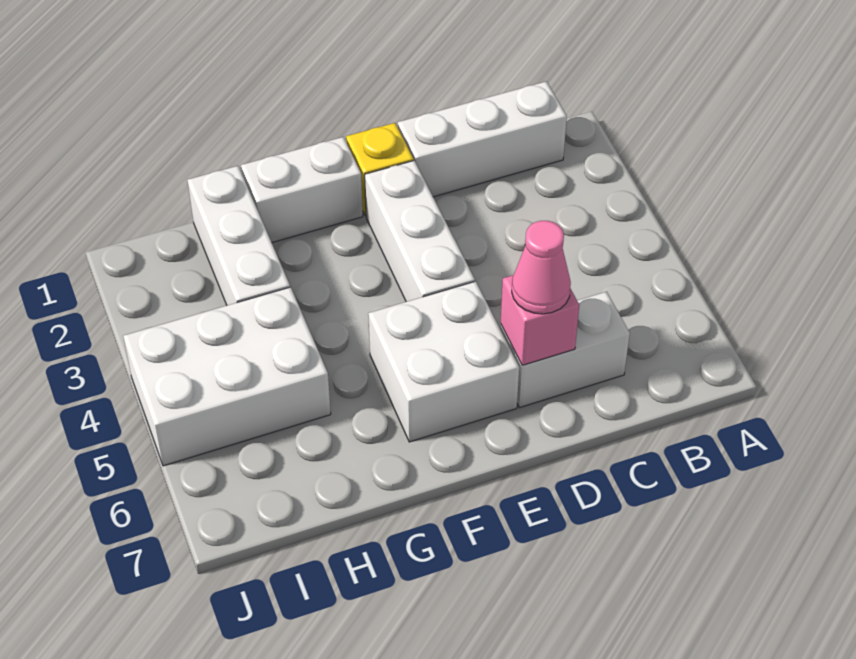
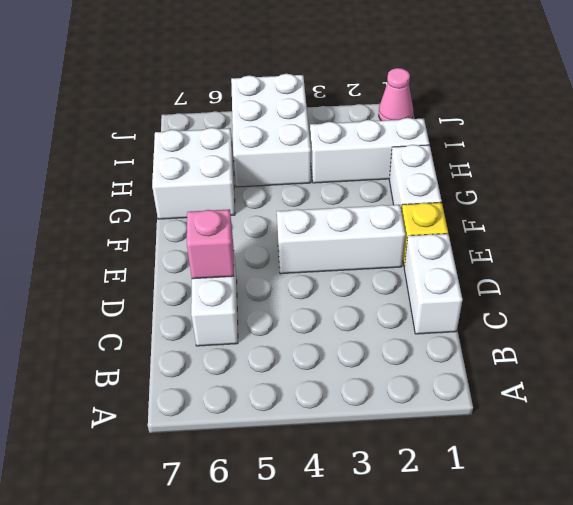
white brick B1:D1 level 1 -> white brick C1:D1 level 1
pink cone D6 level 3 -> pink cone J1 level 1
white brick E5:F6 level 1 -> white brick G6:H7 level 1

